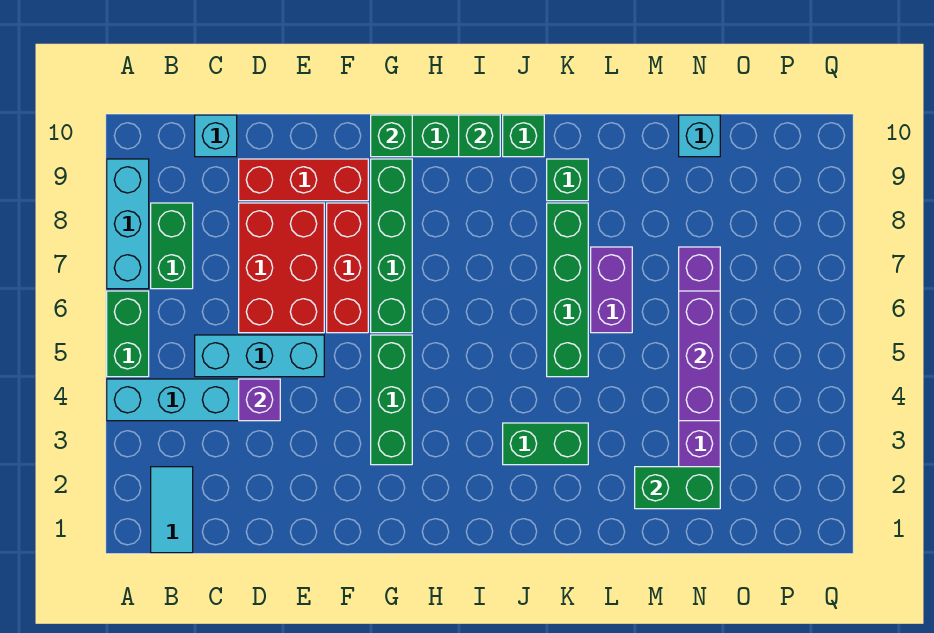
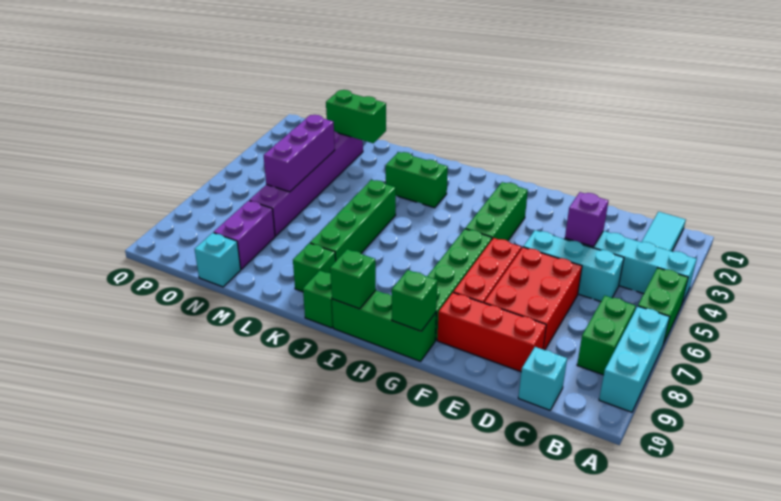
purple brick L6:L7 level 1 -> purple brick N8:N9 level 1

